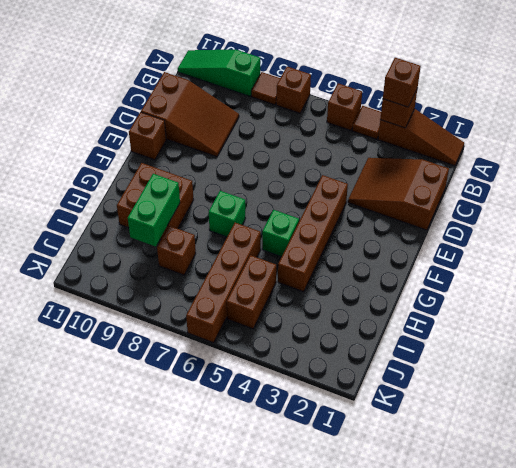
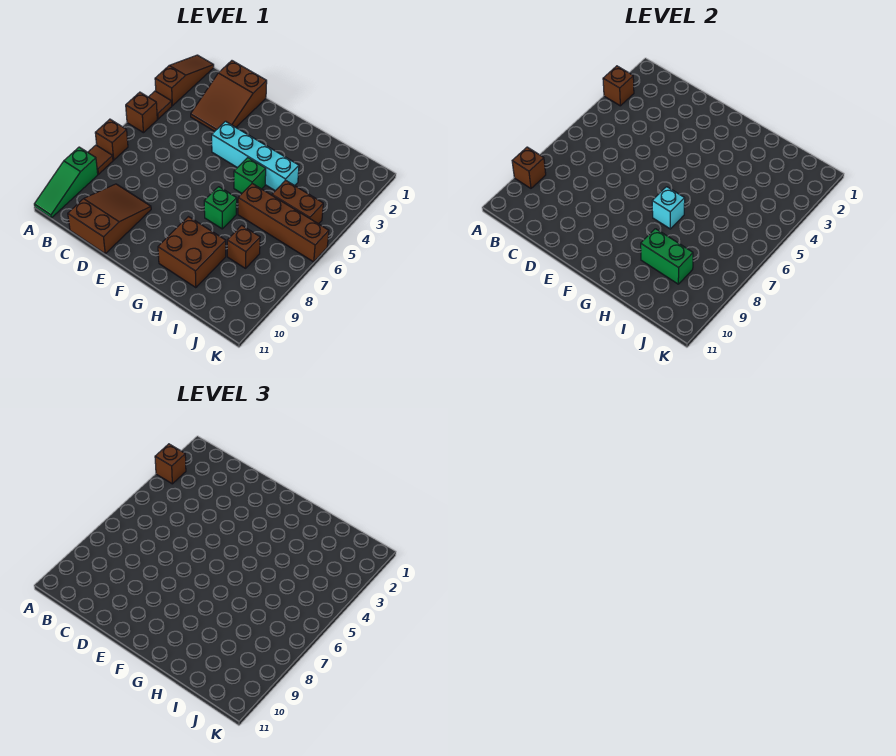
brown brick E4:H4 level 1 -> cyan brick E4:H4 level 1
brown brick E11 level 1 -> brown brick A9 level 2
none -> cyan brick G7 level 2

